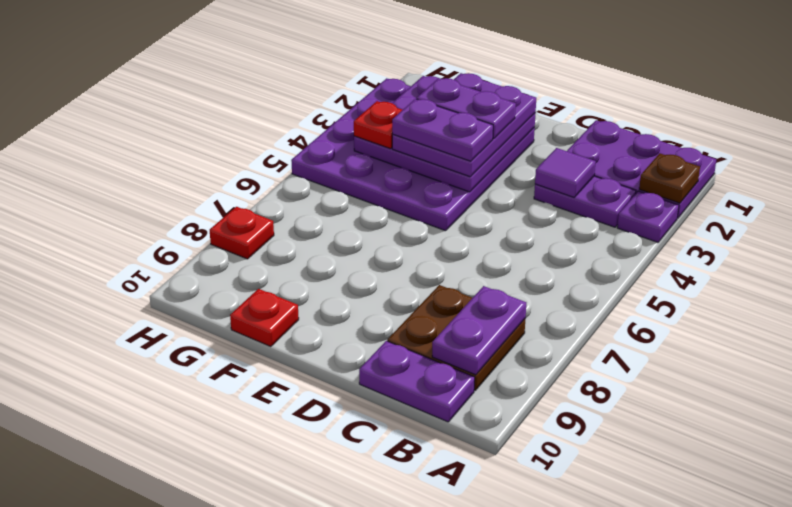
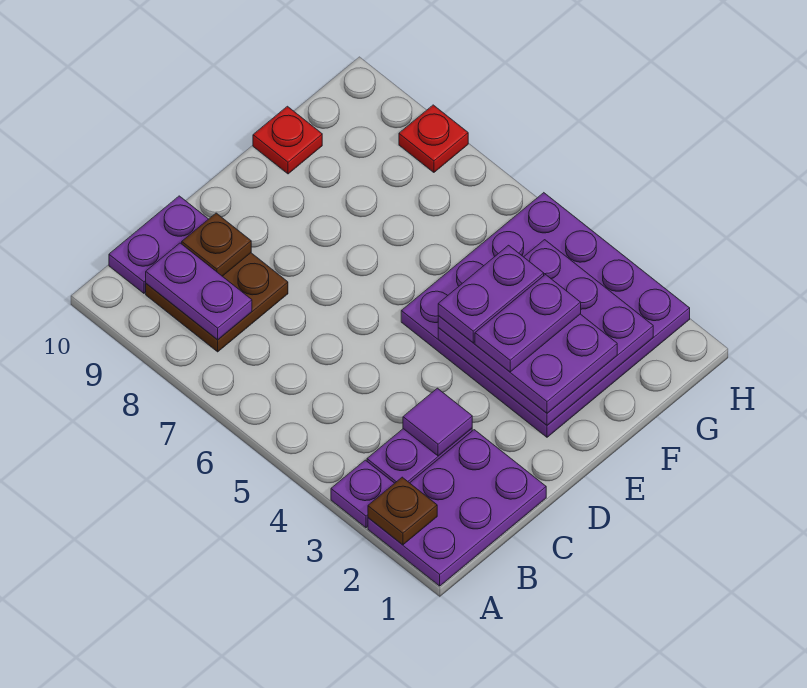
none -> brown plate C9 level 2
red plate G4 level 3 -> none

